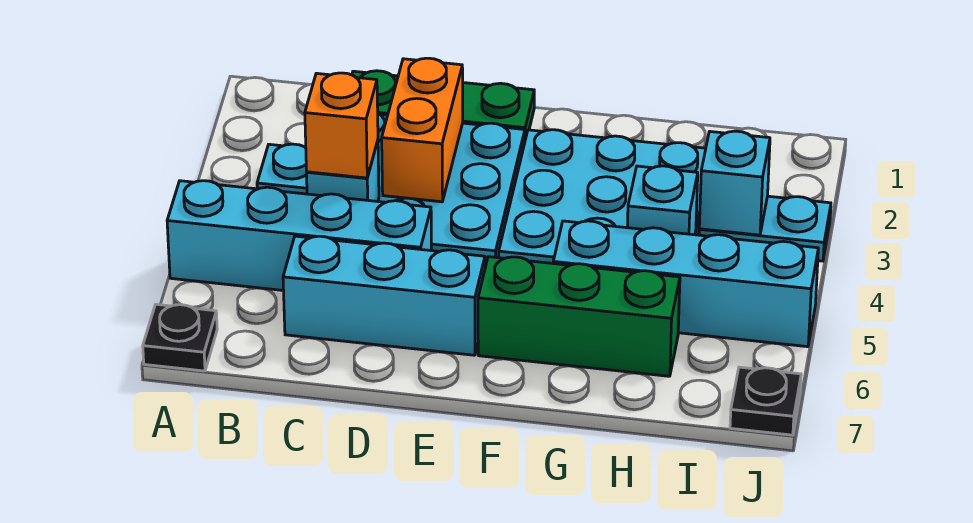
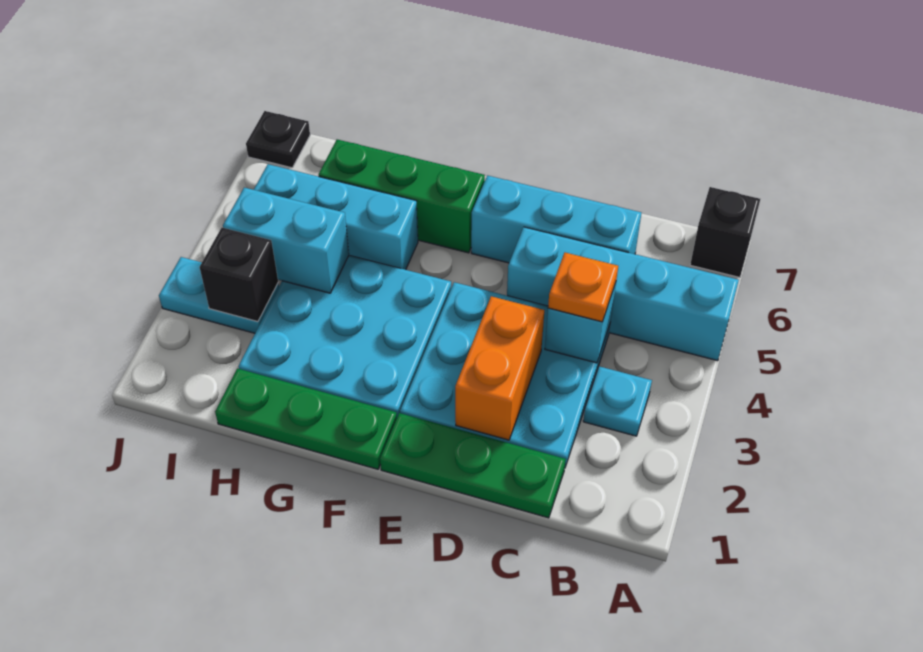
black plate A7 level 1 -> black brick A7 level 1
orange brick C4 level 3 -> orange plate C4 level 3
none -> green plate F1:H1 level 1
cyan brick G5:J5 level 1 -> cyan brick G5:I5 level 1
cyan brick H4 level 2 -> cyan brick H4:I4 level 2
cyan brick I3 level 2 -> black brick I3 level 2

